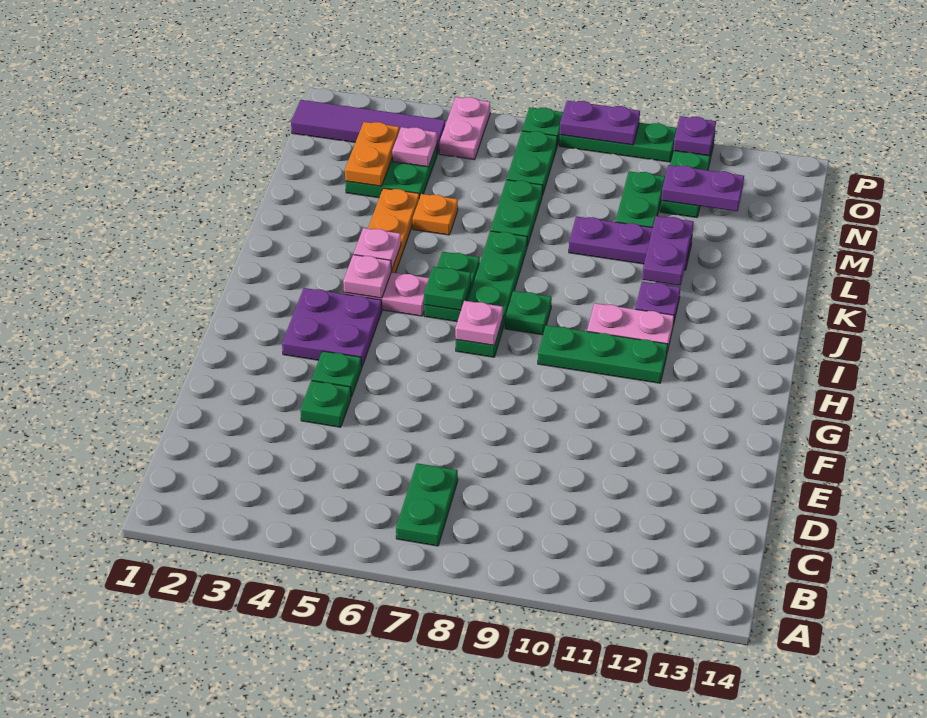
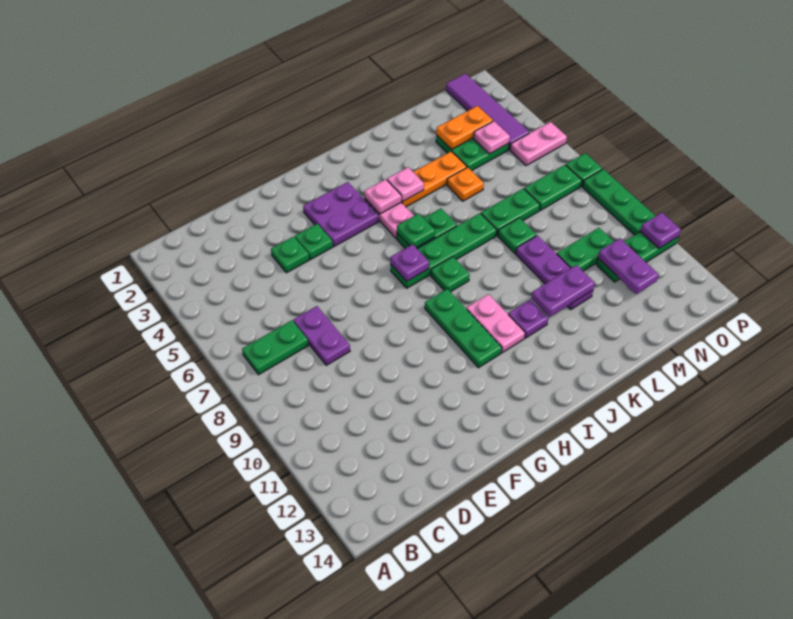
pink plate H7 level 2 -> purple plate H7 level 2
none -> green plate L8 level 1
purple plate P8:P9 level 2 -> purple plate D7:D8 level 1

